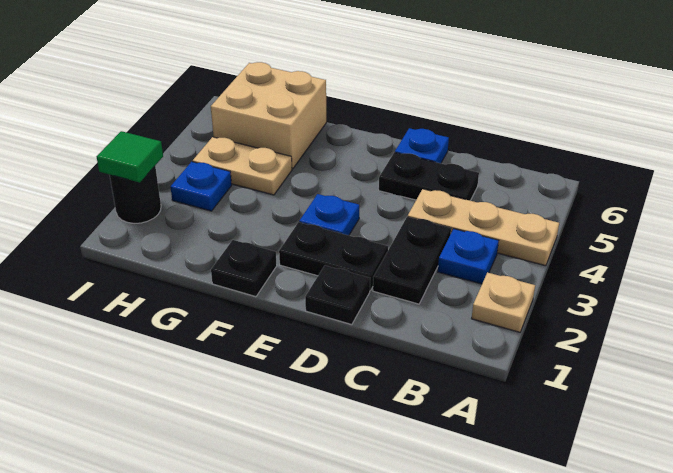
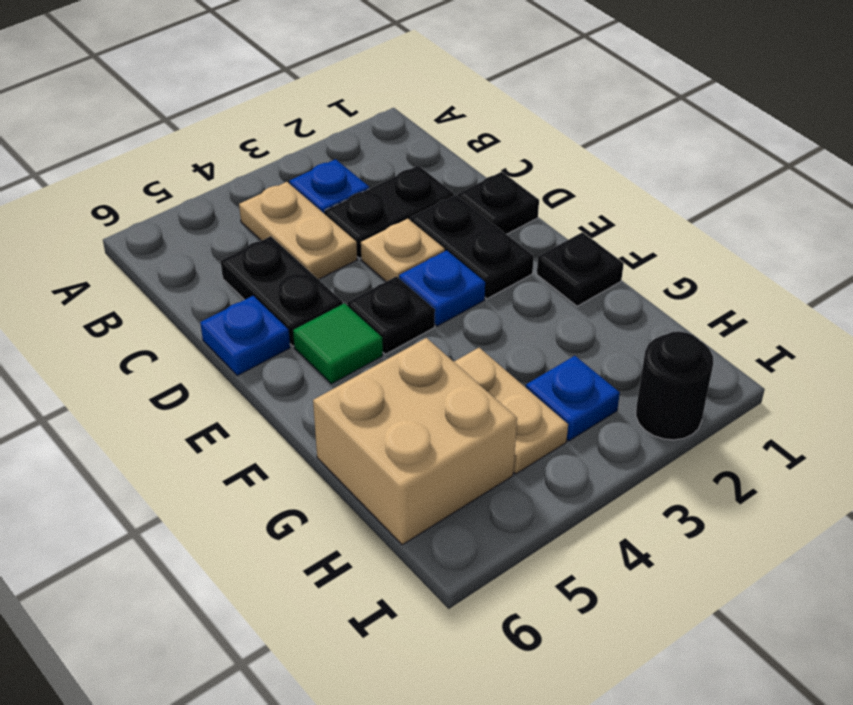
tan plate A2 level 1 -> tan plate D3 level 1
tan plate A4:C4 level 1 -> tan plate B4:C4 level 1
none -> black plate E4 level 1
green tile I2 level 2 -> green tile E5 level 1

